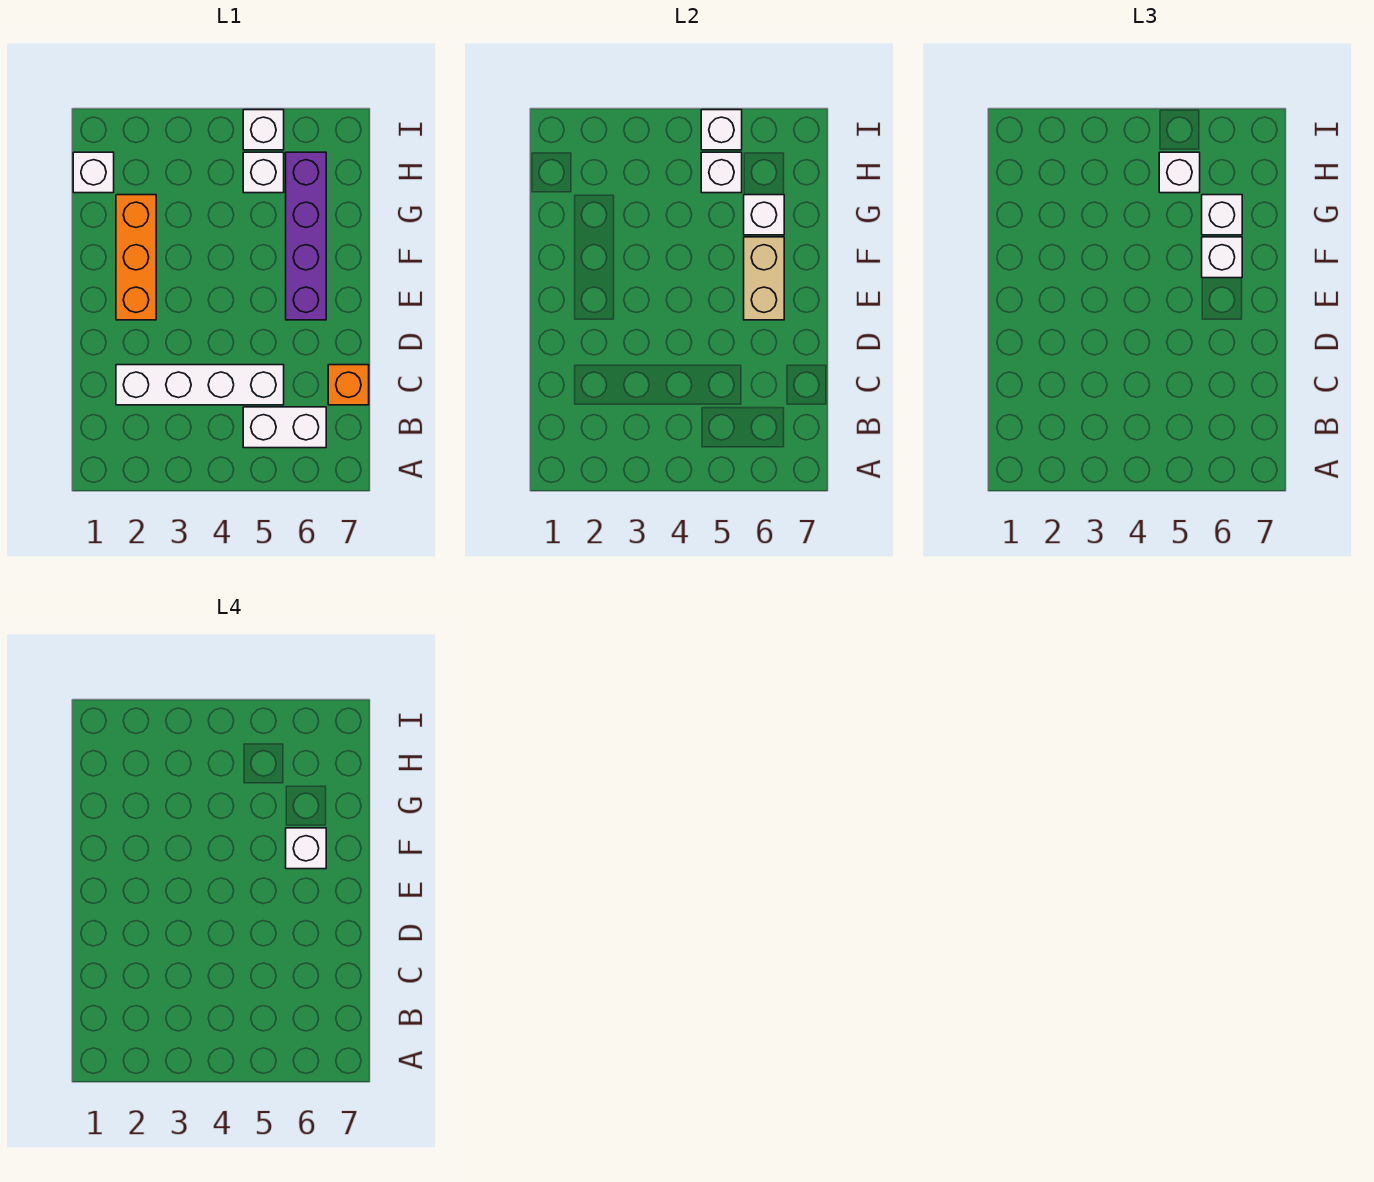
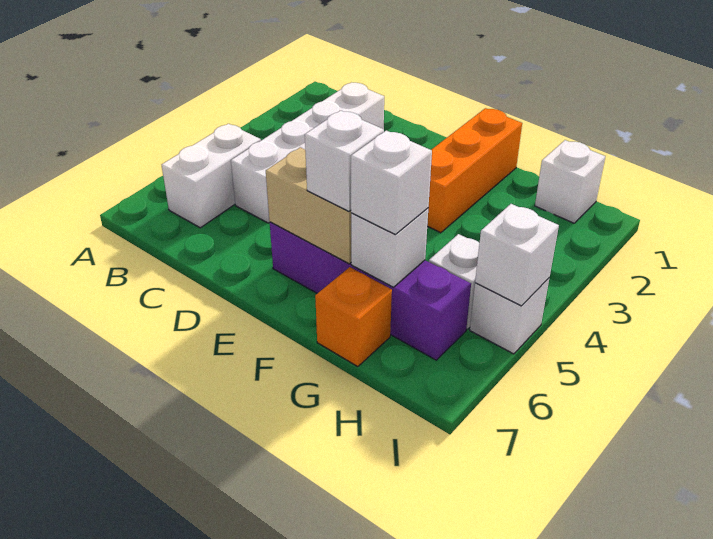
orange brick C7 level 1 -> orange brick G7 level 1
orange brick E2:G2 level 1 -> orange brick F1:F3 level 1
white brick F6 level 4 -> none
white brick H5 level 2 -> none
white brick H5 level 3 -> none

